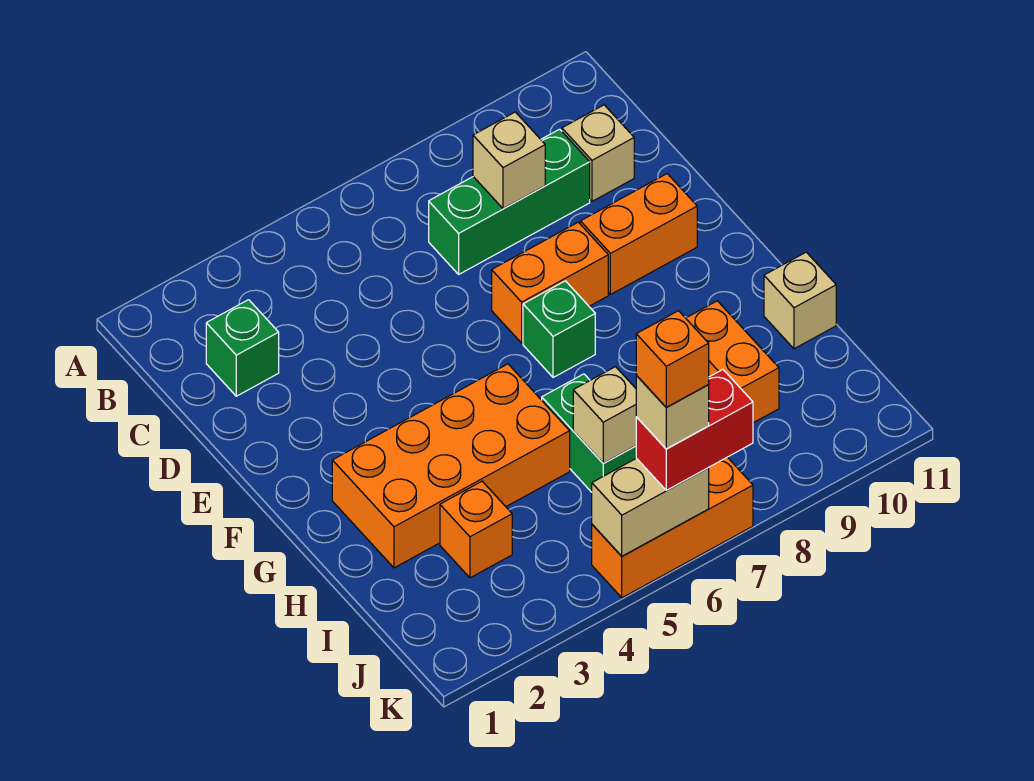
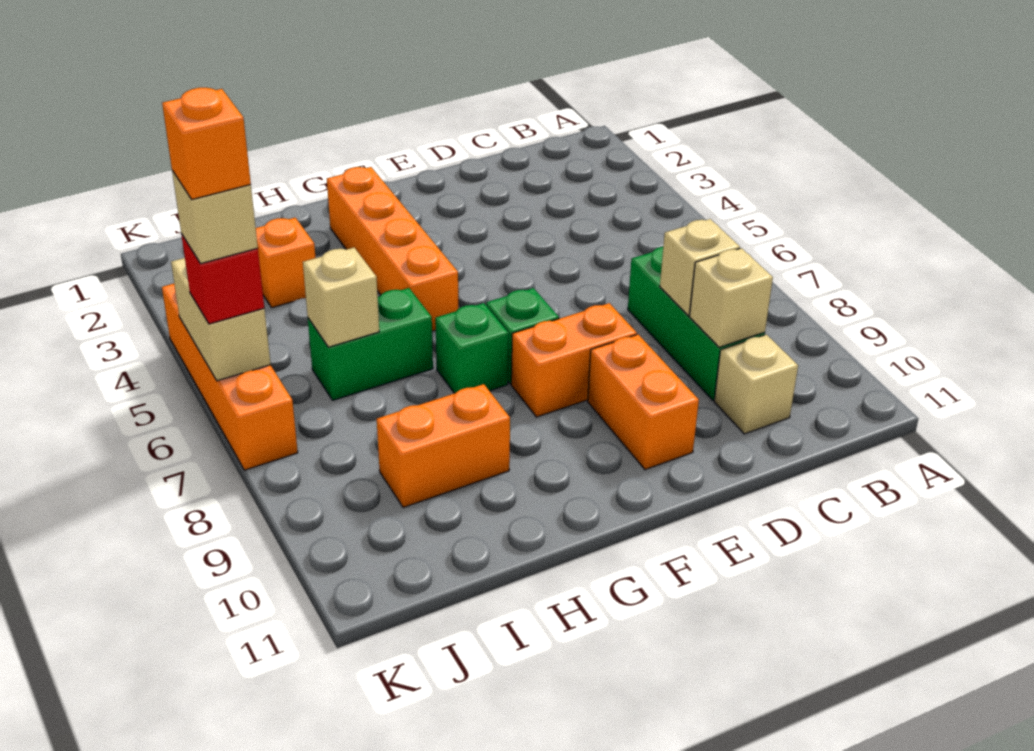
green brick C2 level 1 -> green brick G7 level 1
orange brick E7:E8 level 1 -> orange brick E8:F8 level 1
orange brick G2:H5 level 1 -> orange brick G2:G5 level 1
tan brick H11 level 1 -> tan brick C9 level 2
orange brick K5:K7 level 1 -> orange brick K4:K7 level 1
red brick K6:K7 level 3 -> red brick K6 level 3

